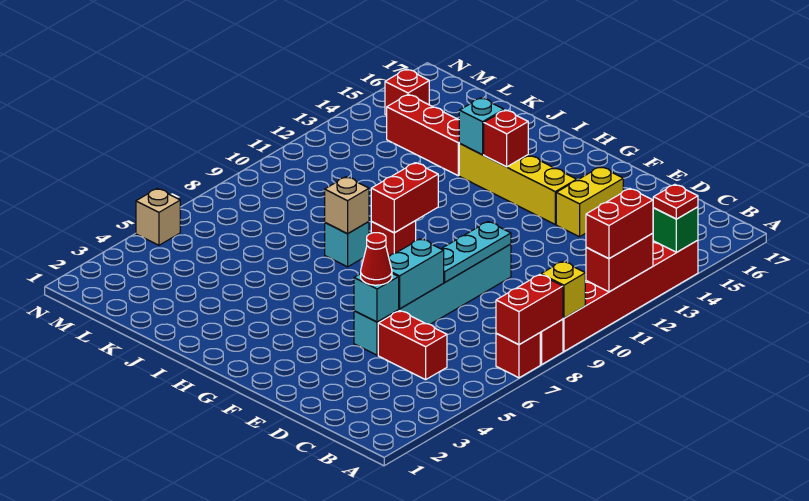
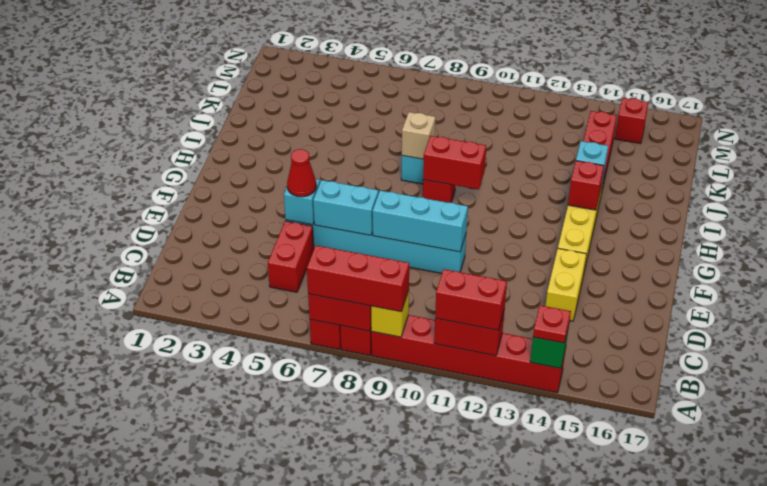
none -> red brick A7:A9 level 3
cyan plate E8:E10 level 2 -> cyan brick E8:E10 level 2
yellow brick E14:E15 level 1 -> yellow brick D14:E14 level 1
tan brick N5 level 1 -> none

